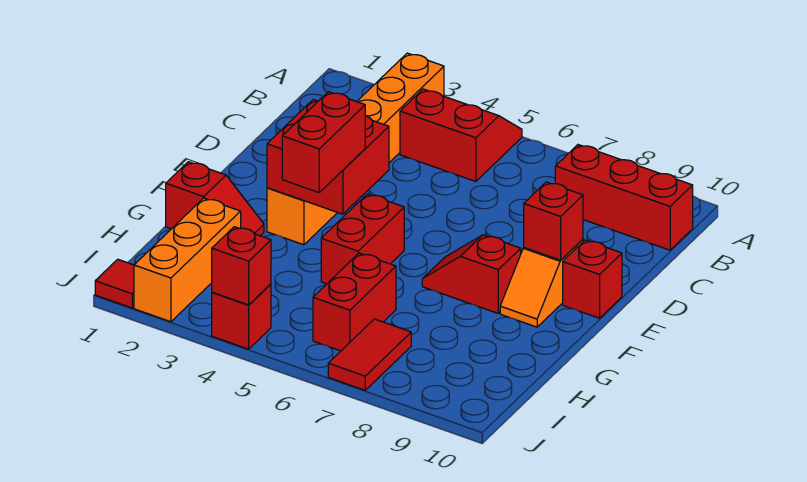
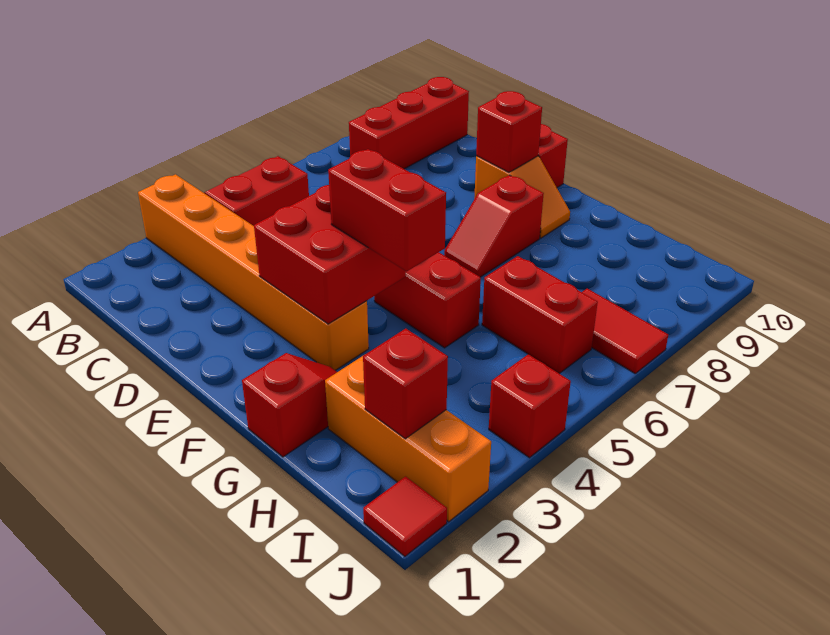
red brick J4 level 2 -> red brick I2 level 2

